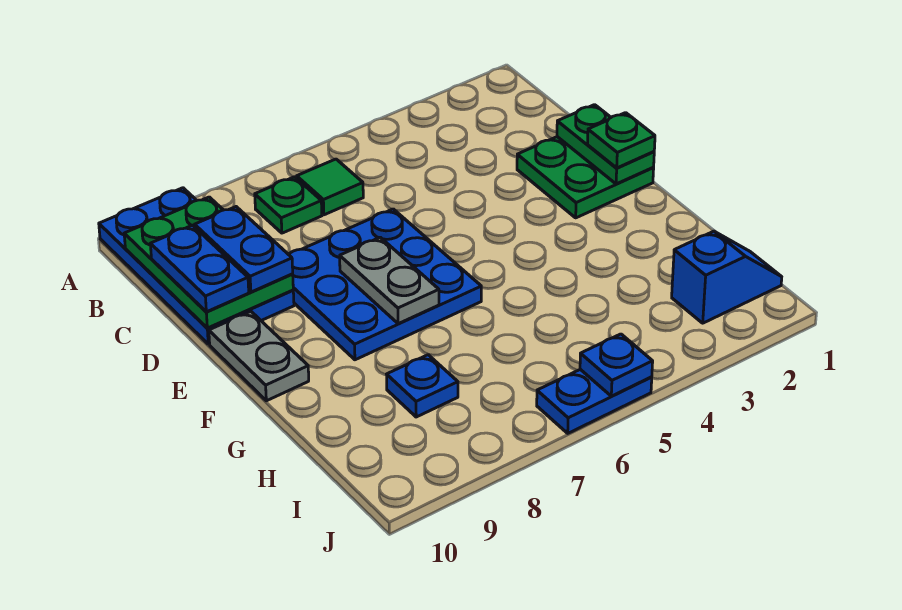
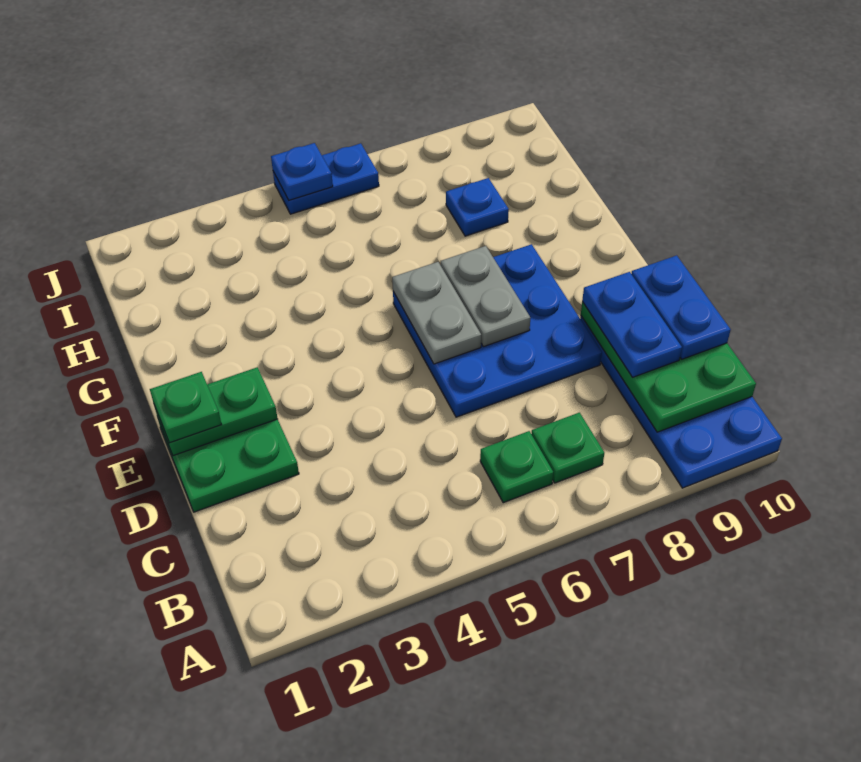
green tile B6 level 1 -> green plate B6 level 1
green plate D1:E1 level 2 -> green plate E1:E2 level 2
grey plate E10:F10 level 1 -> grey plate E6:F6 level 2
blue slope I1:I2 level 1 top 2 -> none

